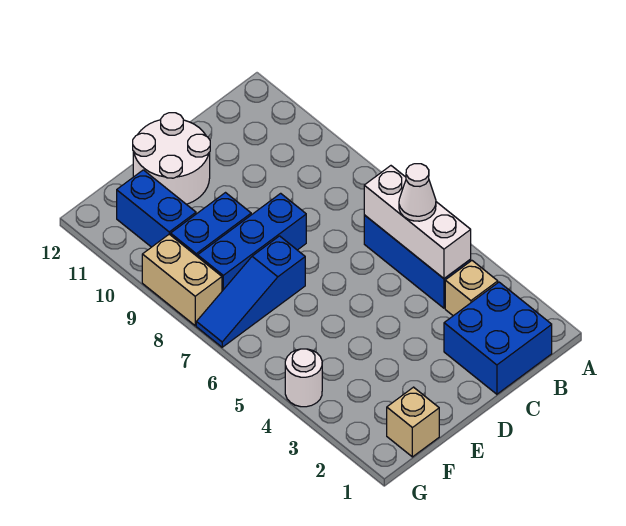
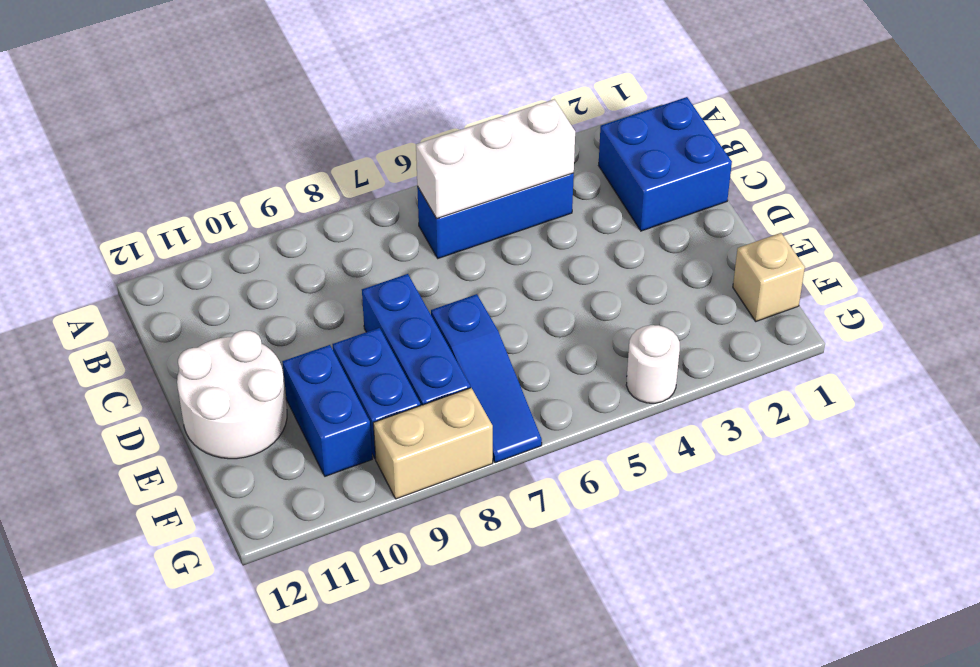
tan brick B3 level 1 -> none
white cone B5 level 3 -> none
blue brick F10:F11 level 1 -> blue brick E10:F10 level 1

